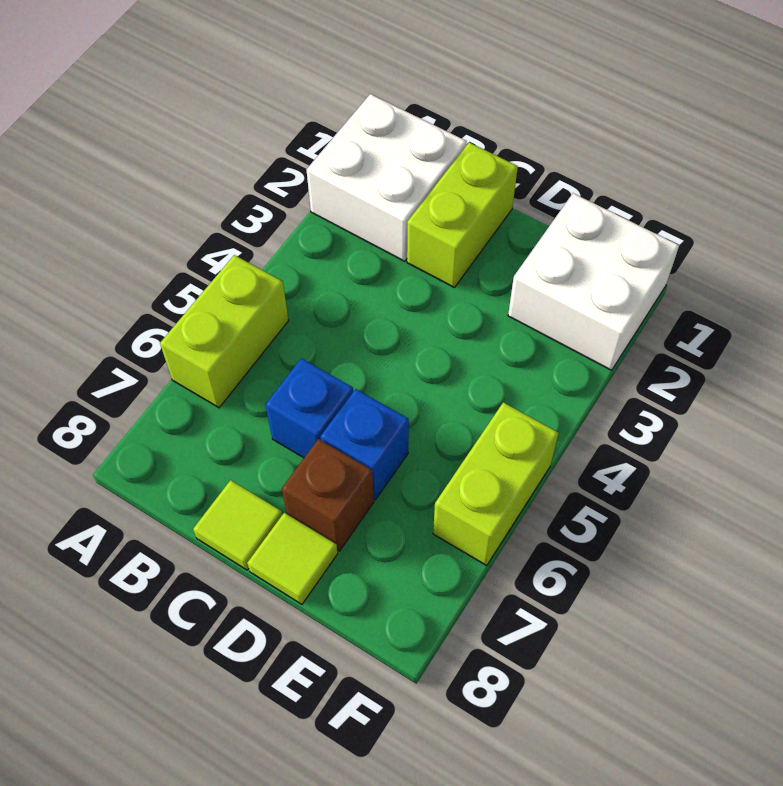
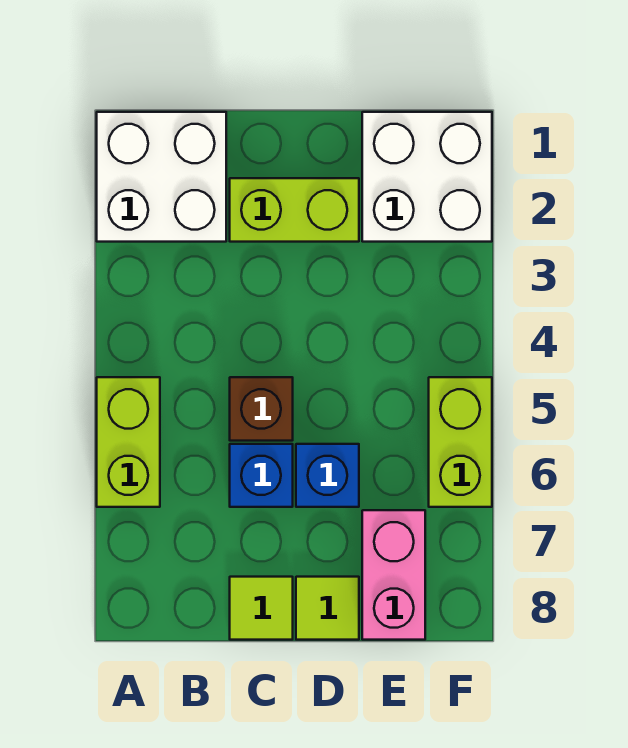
lime brick C1:C2 level 1 -> lime brick C2:D2 level 1
brown brick D7 level 1 -> brown brick C5 level 1
none -> pink brick E7:E8 level 1

